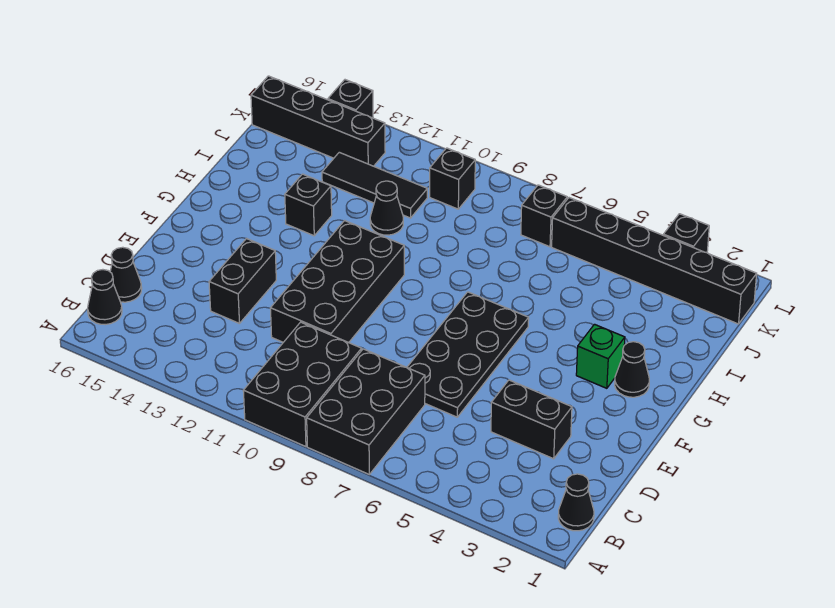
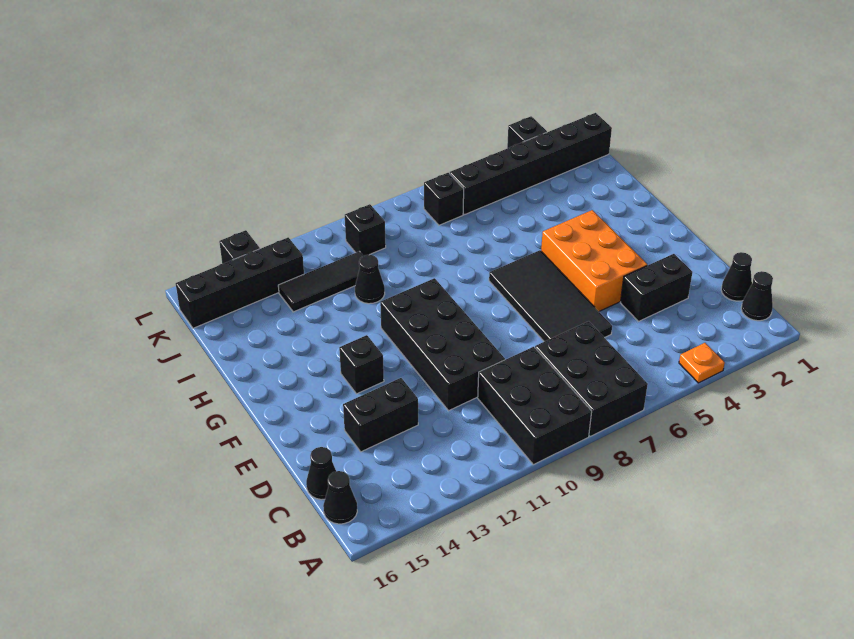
none -> orange plate A4 level 1
black plate D6:G7 level 1 -> black tile D6:G7 level 1
black brick D13:E13 level 1 -> black brick D13:D14 level 1
none -> orange brick E4:G5 level 1
black cone G2 level 1 -> black cone C1 level 1
green brick G3 level 1 -> none
black brick H13 level 1 -> black brick F13 level 1

